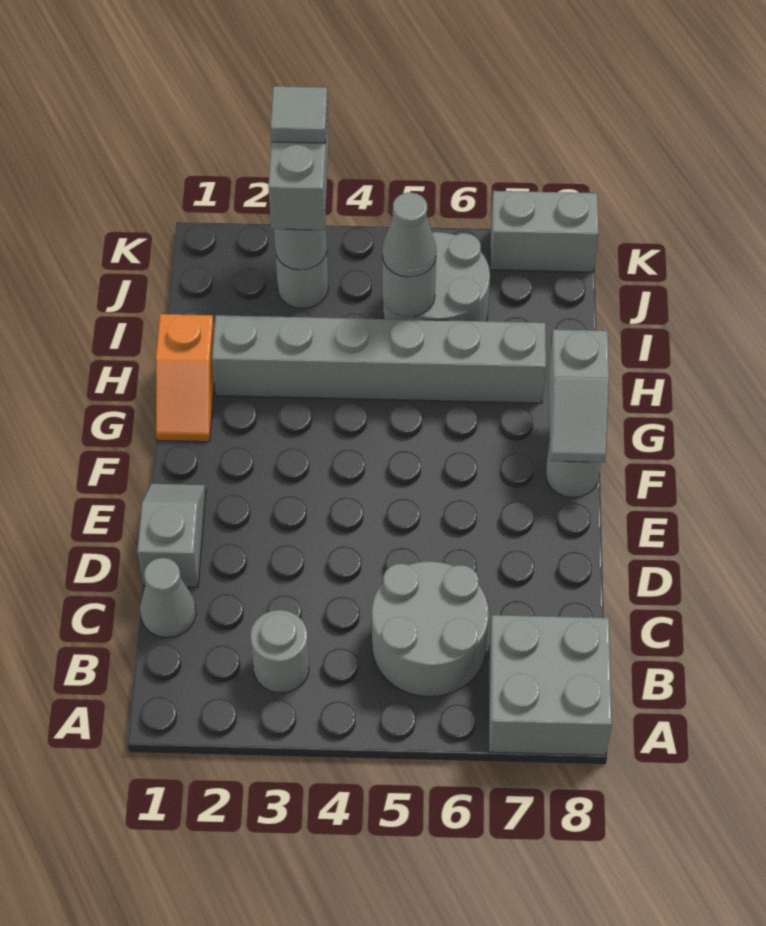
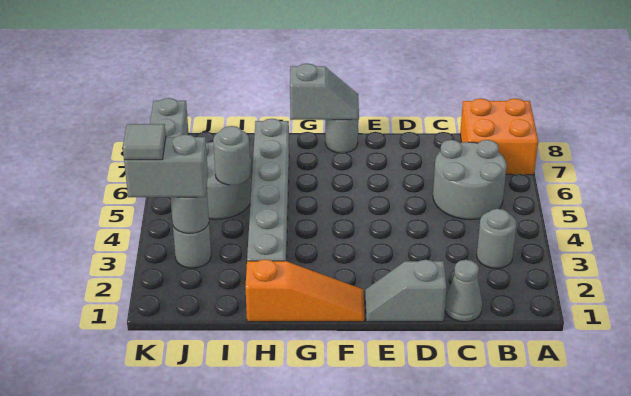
grey brick A7:B8 level 1 -> orange brick A7:B8 level 1
orange slope G1:H1 level 1 top H -> orange slope F1:H1 level 1 top H
grey cone I5 level 3 -> none

